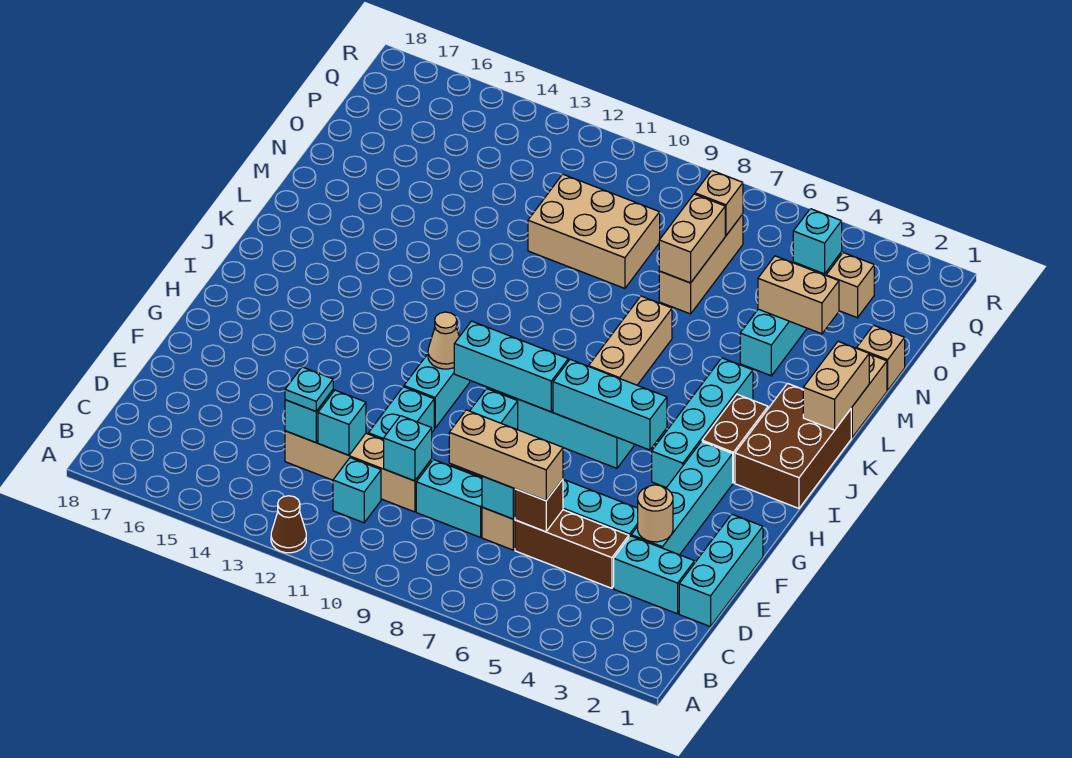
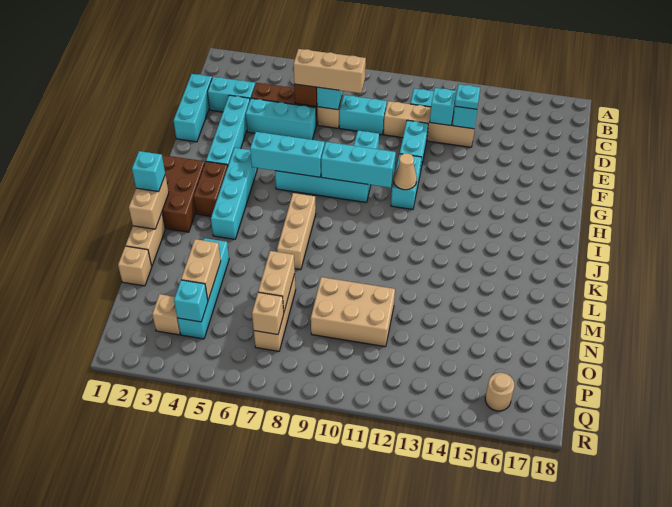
brown cone A12 level 1 -> none
cyan brick D10 level 2 -> cyan brick K1 level 3
tan round brick E3 level 2 -> tan round brick Q16 level 1
tan brick N3:N4 level 2 -> tan brick N4:O4 level 2

